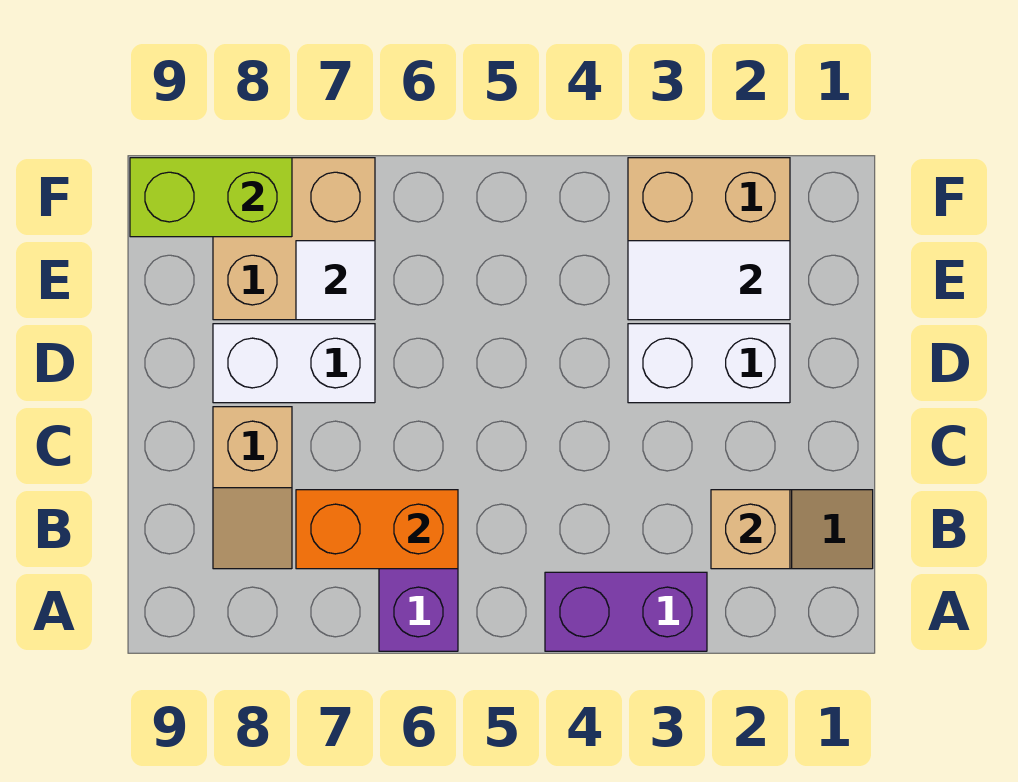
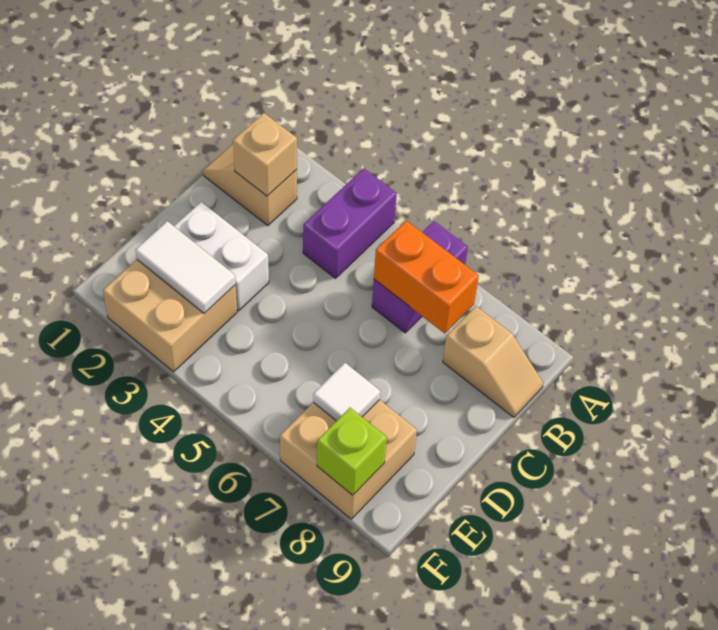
purple brick A3:A4 level 1 -> purple brick A4:B4 level 1
tan slope B8:C8 level 1 top C -> tan slope B8:B9 level 1 top 8
white brick D7:D8 level 1 -> none
lime brick F8:F9 level 2 -> lime brick F8 level 2

